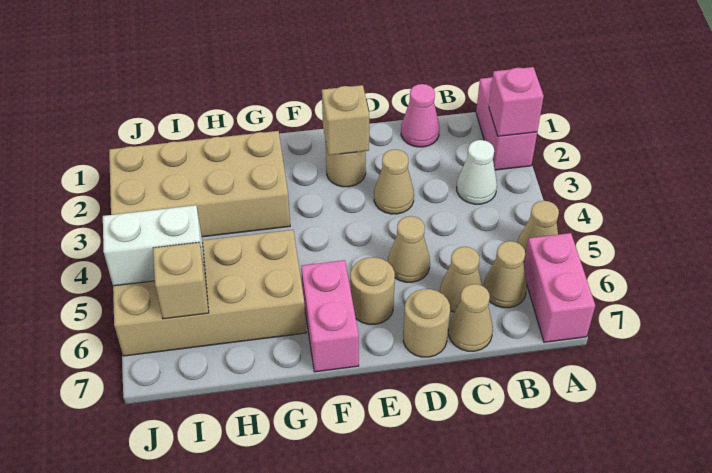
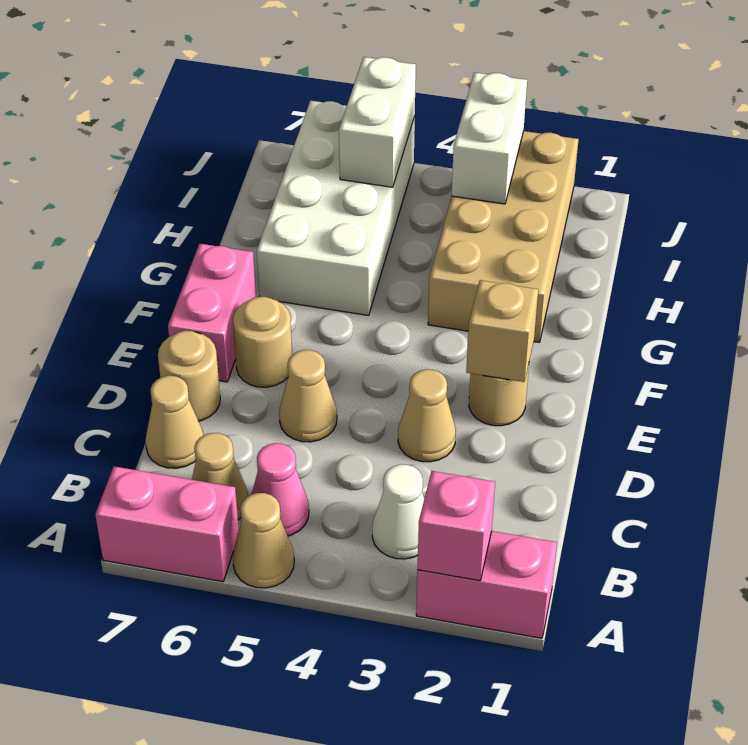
pink cone C1 level 1 -> pink cone B5 level 1
tan cone C6 level 1 -> none
pink brick F6:F7 level 1 -> pink brick E7:F7 level 1
tan brick G5:J6 level 1 -> white brick G5:J6 level 1
none -> white brick I3:J3 level 2
tan brick I6 level 2 -> none

